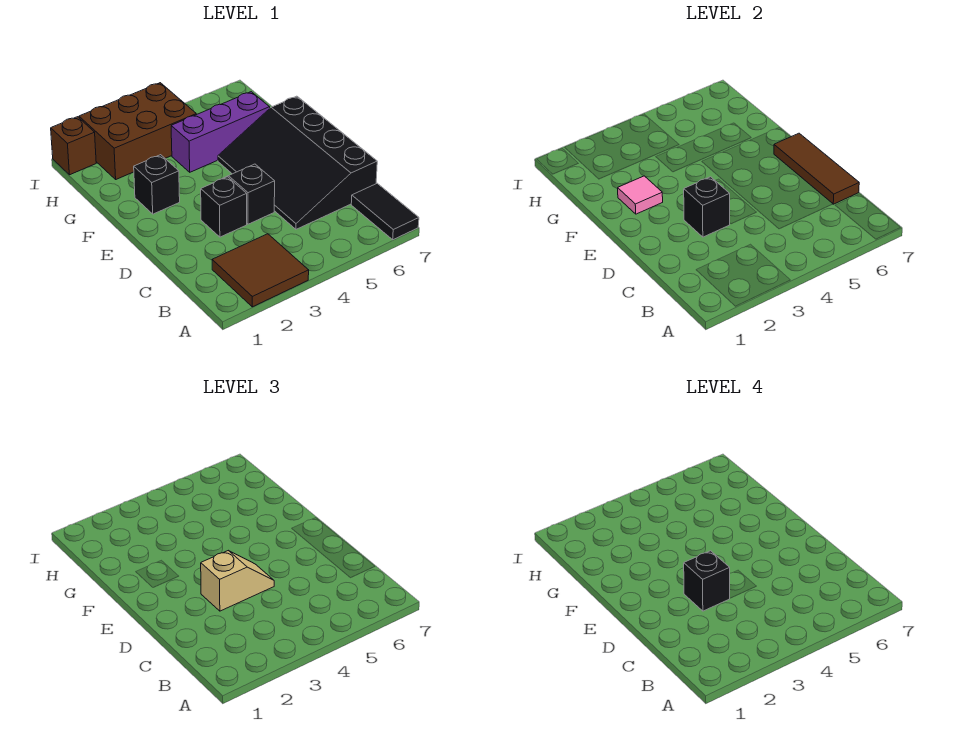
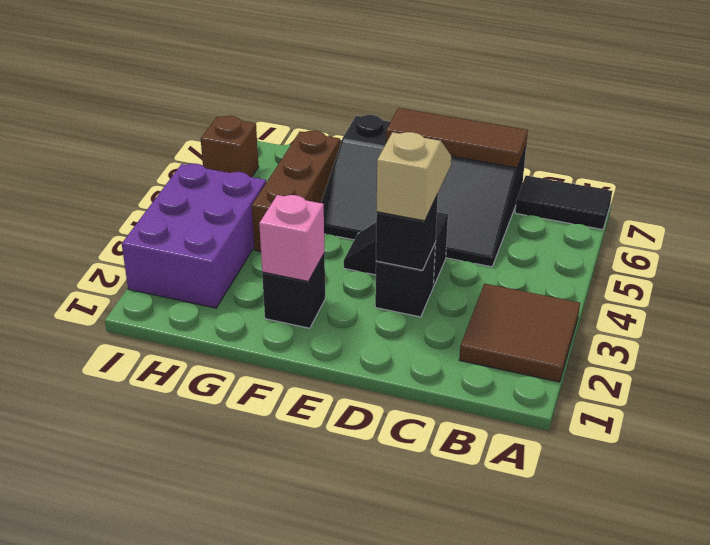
black brick D3 level 4 -> none
pink tile F2 level 2 -> pink brick F2 level 2
purple brick G4:G6 level 1 -> brown brick G4:G6 level 1
brown brick H2:I4 level 1 -> purple brick H2:I4 level 1
brown brick I1 level 1 -> brown brick I6 level 1

